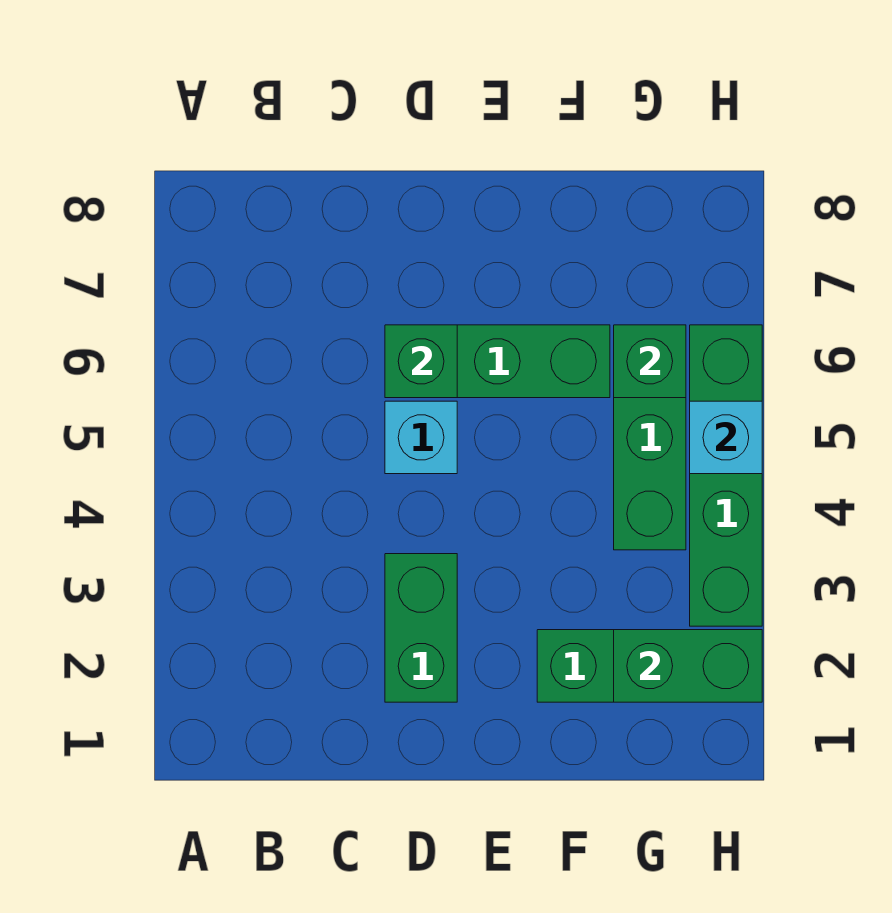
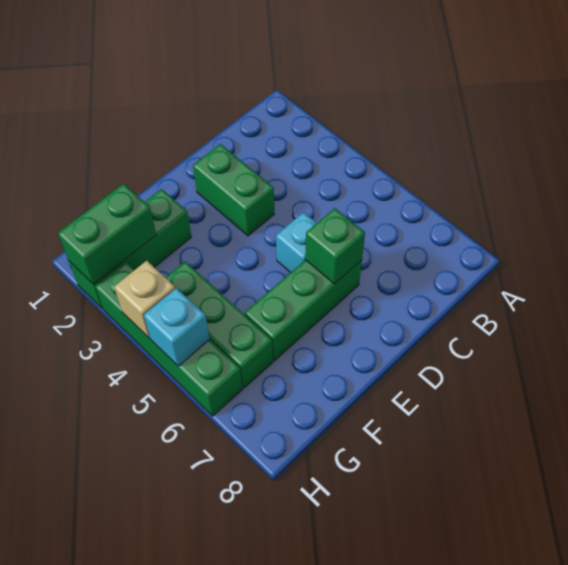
green brick G6 level 2 -> none
none -> tan brick H4 level 2

